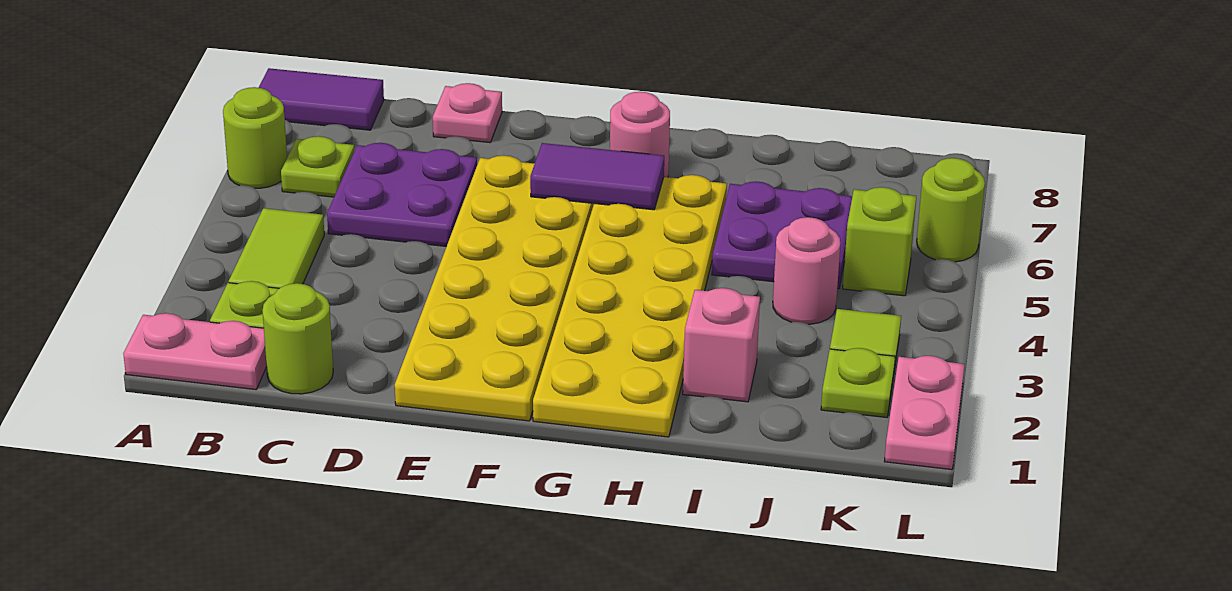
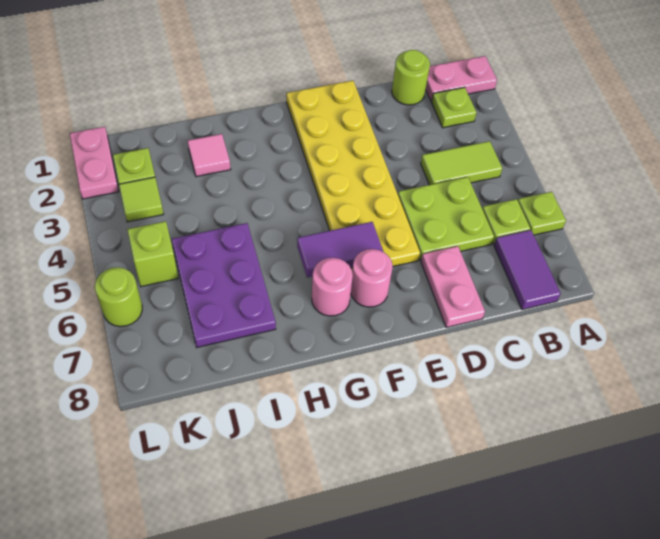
lime round brick A6 level 1 -> lime plate A6 level 1
purple tile A8:B8 level 1 -> purple tile B7:B8 level 1
lime tile B3:B4 level 1 -> lime tile B4:C4 level 1
purple plate C5:D6 level 1 -> lime plate C5:D6 level 1
pink plate D8 level 1 -> pink plate D7:D8 level 1
yellow plate G1:H6 level 1 -> none
pink brick I2 level 1 -> pink tile I2 level 1
purple plate I5:J6 level 1 -> purple plate I5:J7 level 1
pink round brick J4 level 1 -> pink round brick F7 level 1

